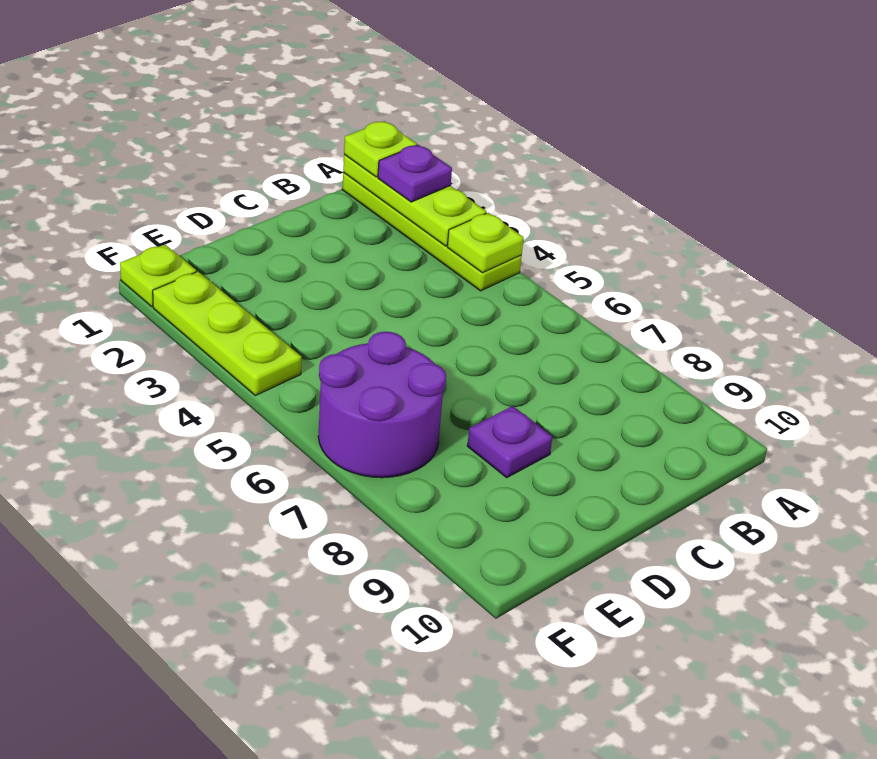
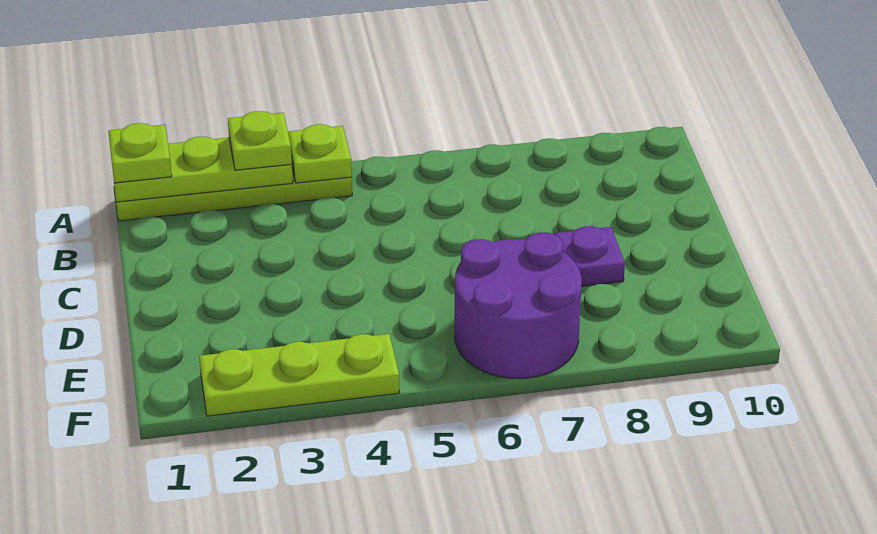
purple plate A2 level 3 -> none
lime plate F1 level 1 -> lime plate A3 level 3

